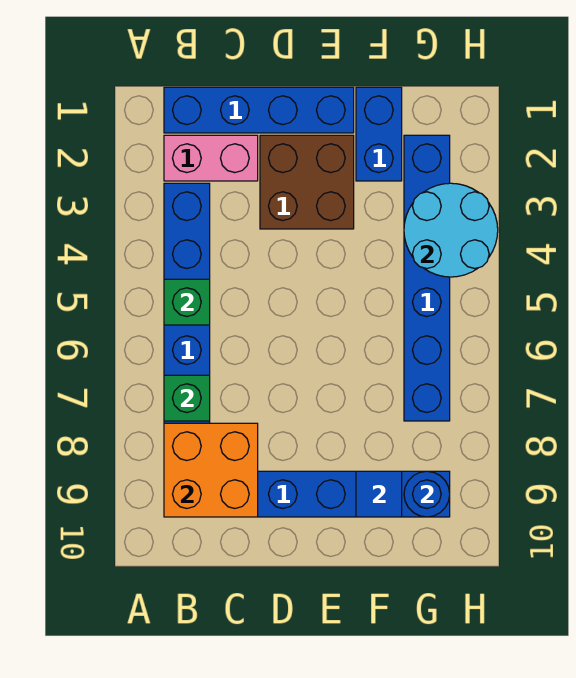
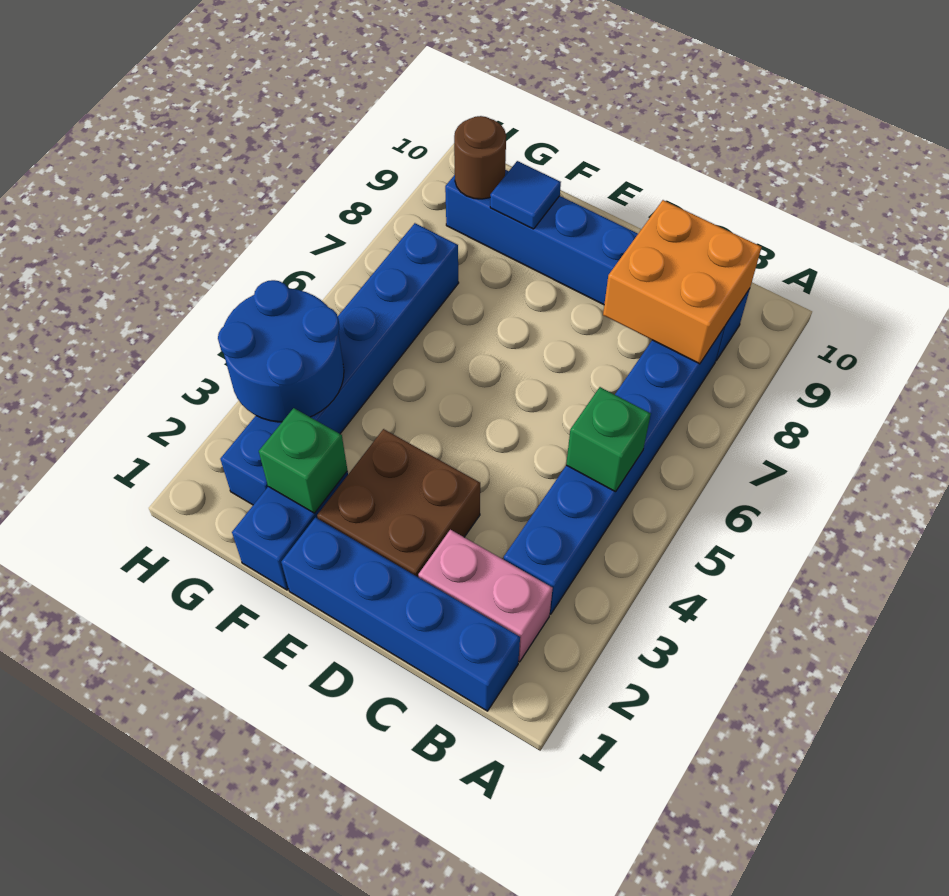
green brick B7 level 2 -> green brick F2 level 2
cyan round brick G3:H4 level 2 -> blue round brick G3:H4 level 2
blue round brick G9 level 2 -> brown round brick G9 level 2

